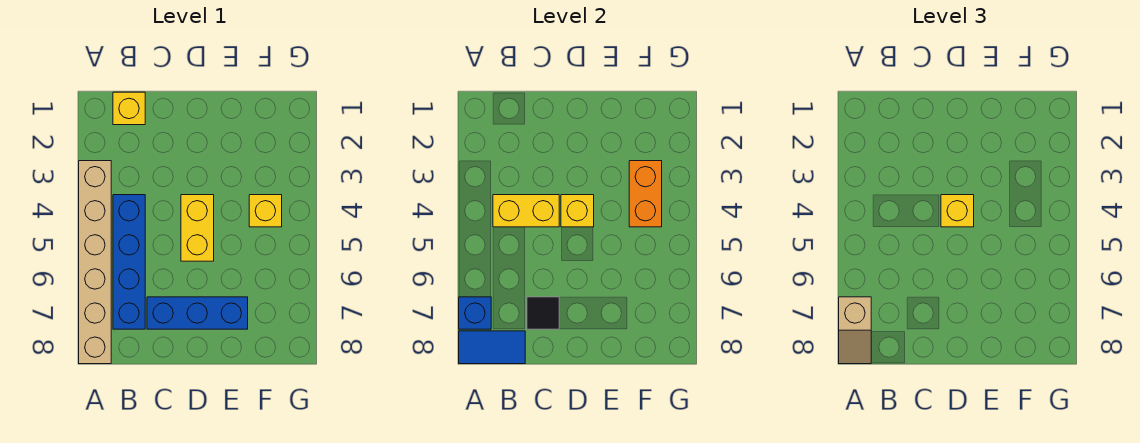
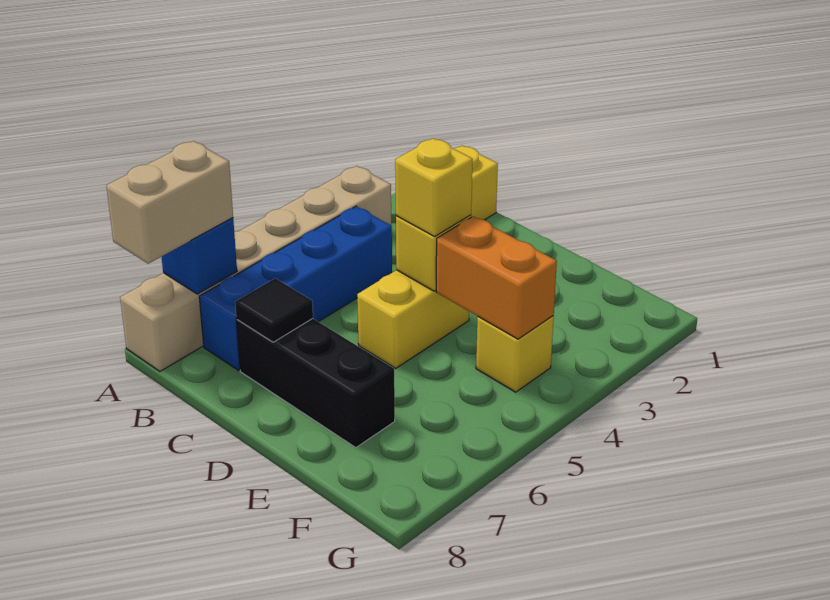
tan slope A7:A8 level 3 top 7 -> tan brick A7:A8 level 3
blue tile A8:B8 level 2 -> none
yellow brick B4:C4 level 2 -> none
blue brick C7:E7 level 1 -> black brick C7:E7 level 1
orange brick F3:F4 level 2 -> orange brick E4:F4 level 2

